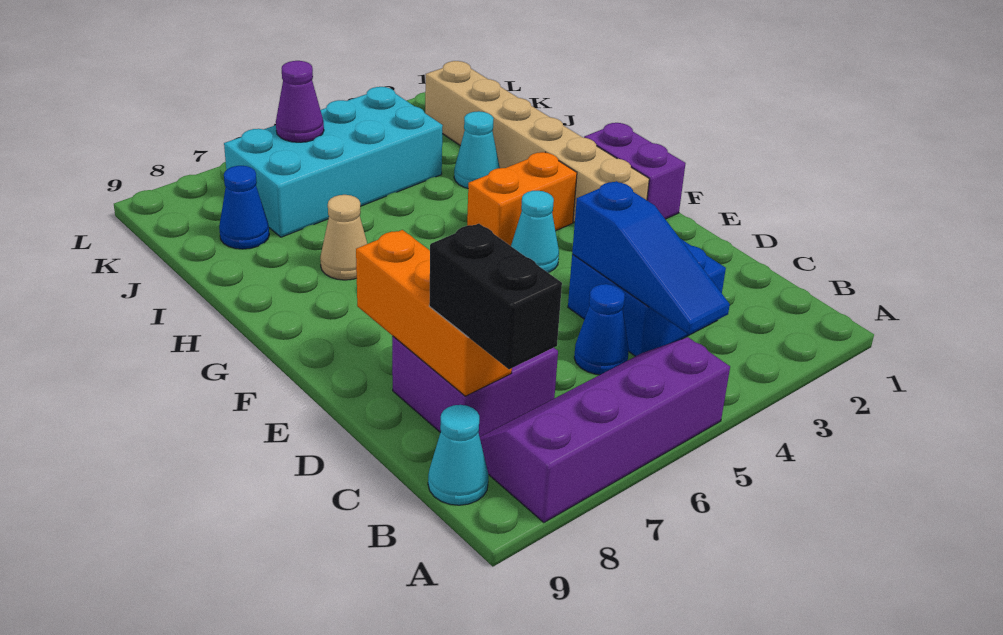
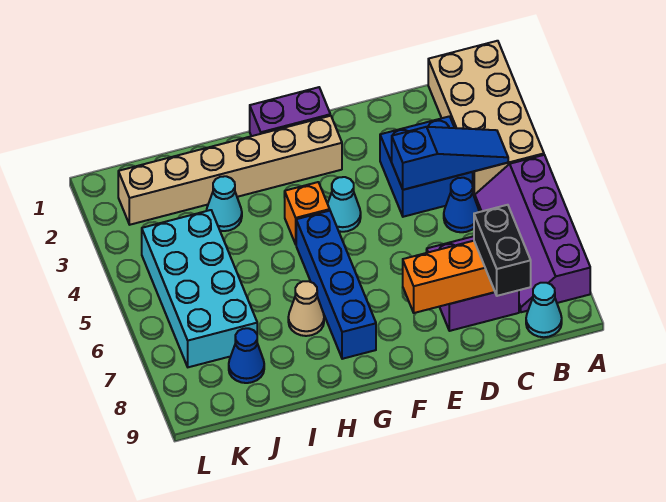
none -> tan brick A1:B4 level 1
black brick B8:C8 level 3 -> black brick C8:C9 level 3
orange brick G3:G4 level 1 -> orange brick G4 level 1
none -> blue brick G5:G8 level 1
purple cone K6 level 2 -> none

